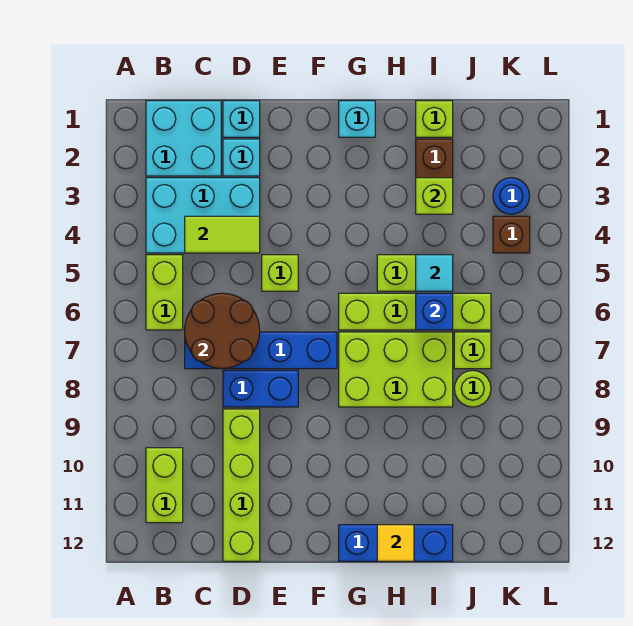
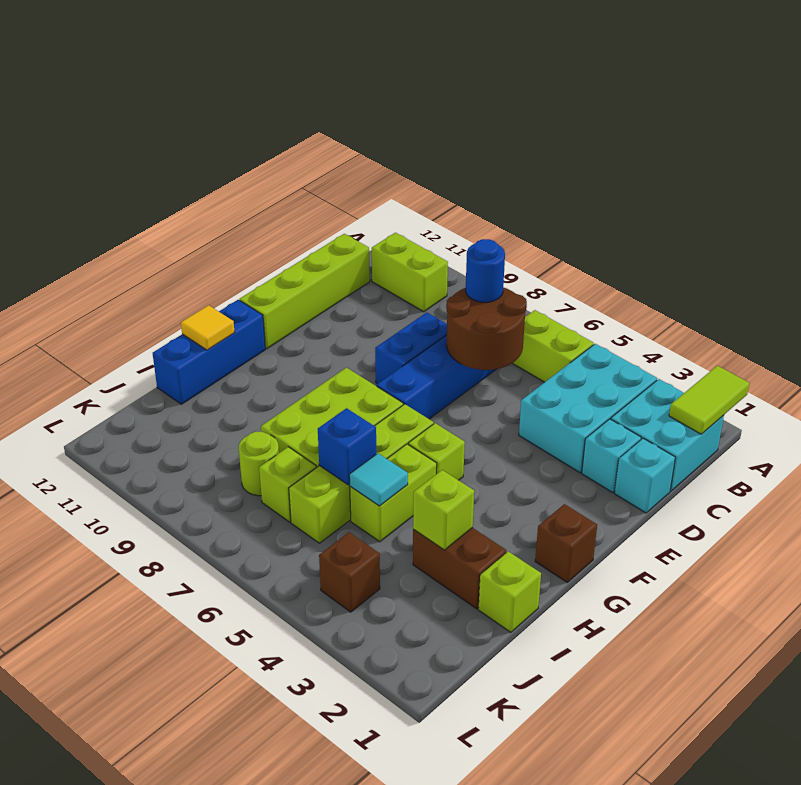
lime tile C4:D4 level 2 -> lime tile A1:B1 level 2
lime brick D9:D12 level 1 -> lime brick C12:F12 level 1
lime brick E5 level 1 -> lime brick G5 level 1
cyan brick G1 level 1 -> brown brick G1 level 1
blue round brick K3 level 1 -> blue round brick C7 level 3

